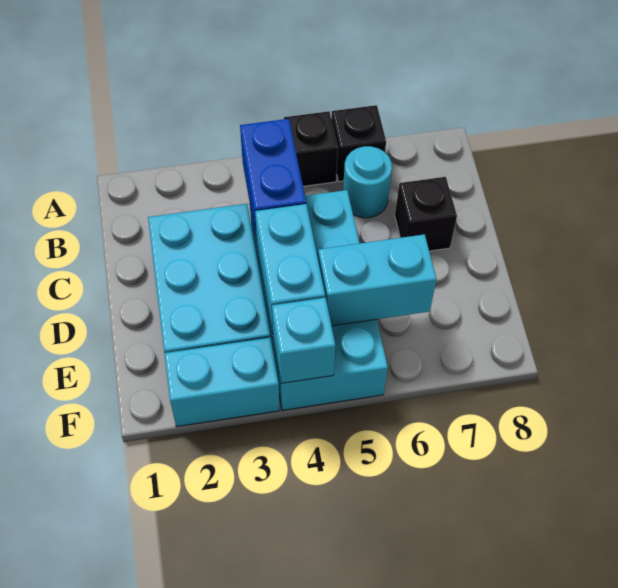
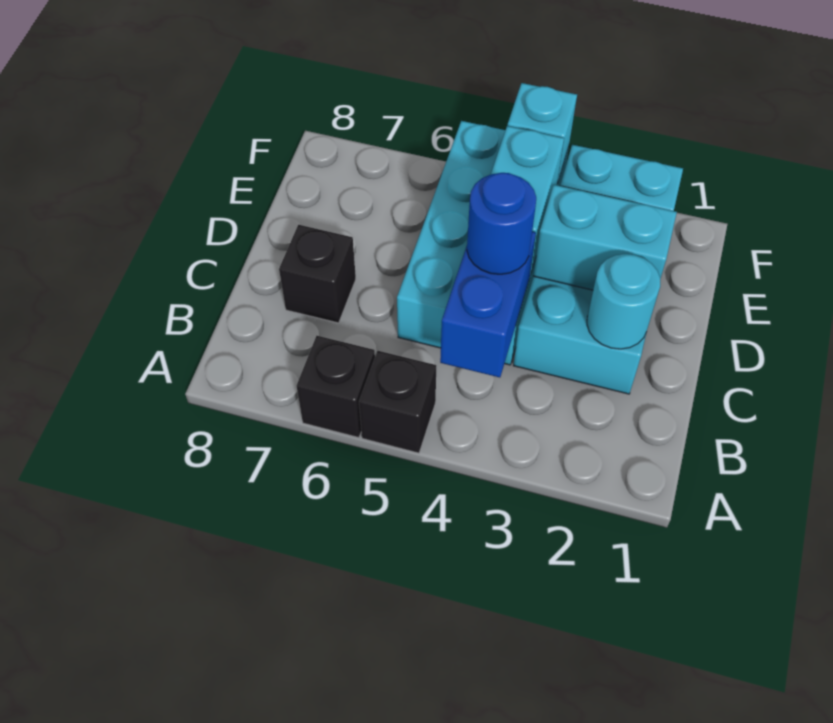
cyan round brick B6 level 1 -> cyan round brick C2 level 2
none -> blue round brick C4 level 3
cyan brick E5:E6 level 2 -> cyan brick D2:D3 level 2

